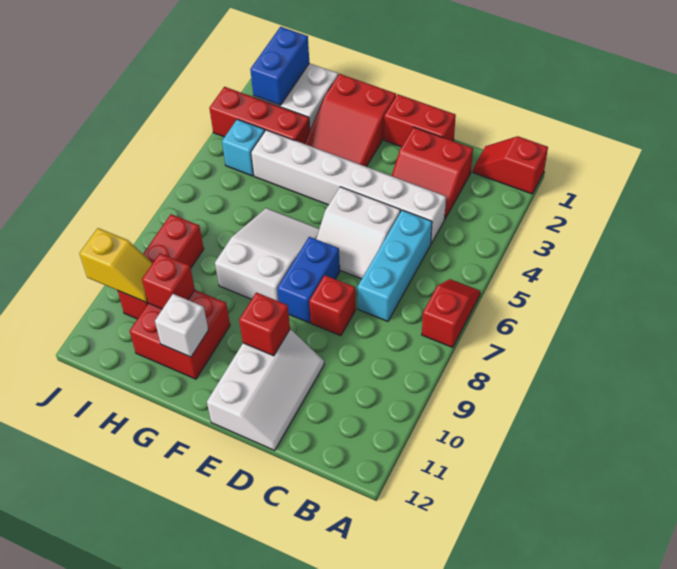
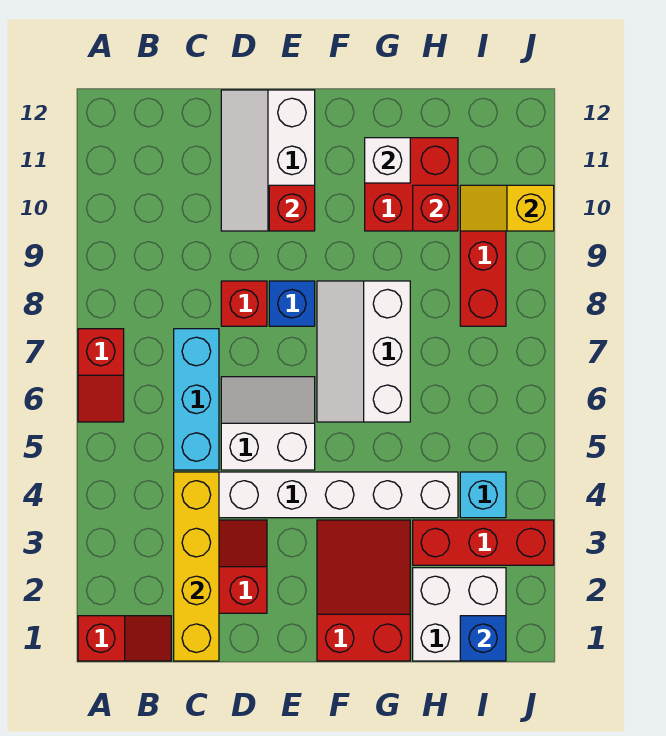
none -> yellow brick C1:C4 level 2
red brick D1:E1 level 1 -> none
blue brick E7:E8 level 1 -> blue brick E8 level 1
white slope F6:G8 level 1 top 8 -> white slope F6:G8 level 1 top G
blue brick I1:I2 level 2 -> blue brick I1 level 2

